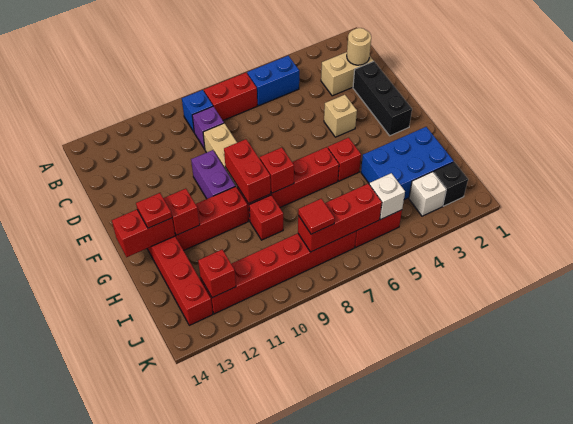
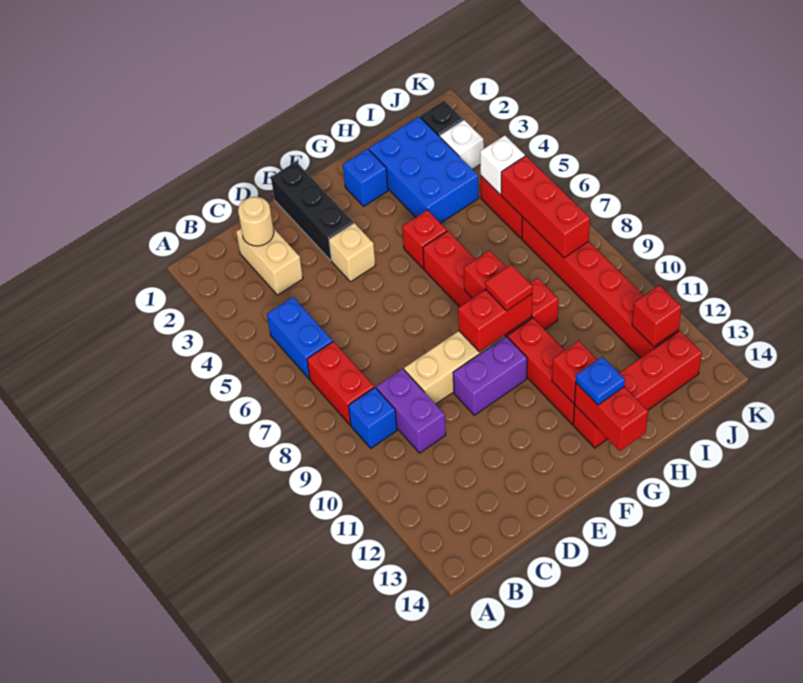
purple brick C9 level 1 -> purple brick C9:C10 level 1
black brick D2:F2 level 1 -> black brick E1:E3 level 1
none -> blue brick G2 level 1
red plate G13 level 3 -> blue plate G13 level 3
red tile J8 level 3 -> red tile G9 level 3

